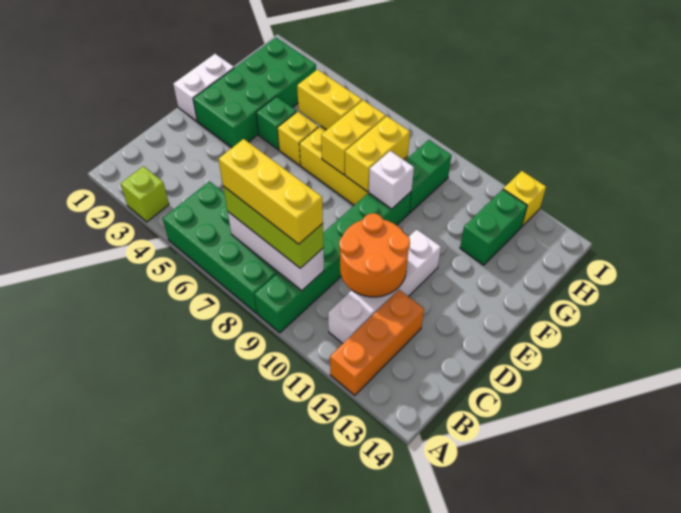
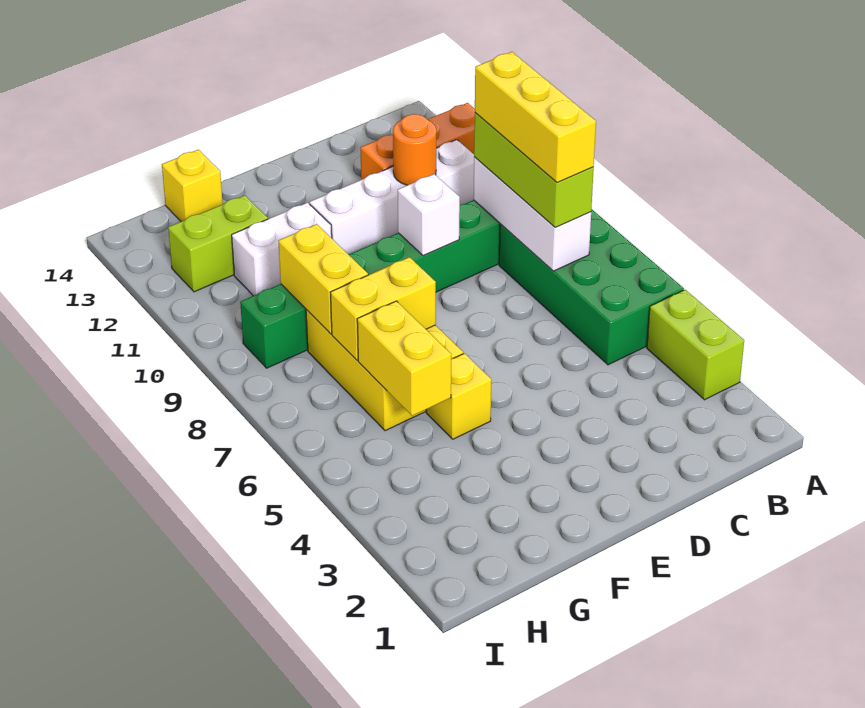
lime brick A3 level 1 -> lime brick A3:A4 level 1
orange round brick C10:D11 level 2 -> orange round brick C11 level 2
white brick E1:F1 level 1 -> white brick F11:G11 level 1
green brick E2:H3 level 1 -> none
green brick F4 level 1 -> none
yellow brick F8:G8 level 2 -> yellow brick G8:G9 level 2
white brick F9 level 2 -> white brick D9 level 2
green brick G12:H12 level 1 -> lime brick G12:H12 level 1
yellow brick I12 level 1 -> yellow brick G14 level 1

